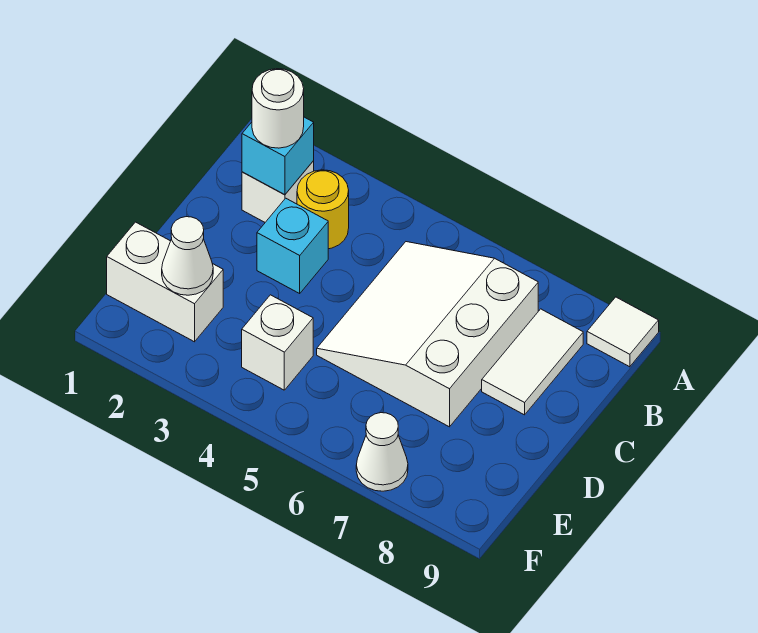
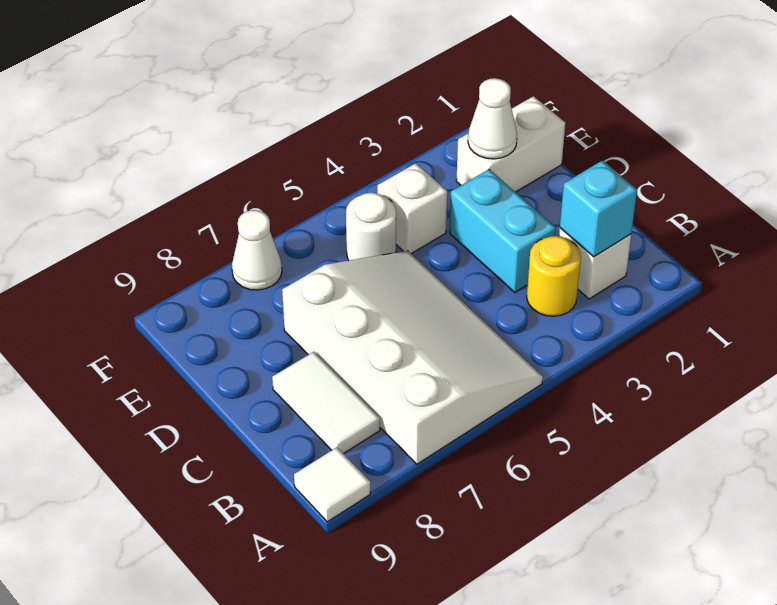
white round brick B2 level 3 -> white round brick E5 level 1
white slope B5:D7 level 1 top 7 -> white slope A5:D7 level 1 top 7
cyan brick C3 level 1 -> cyan brick C3:D3 level 1

